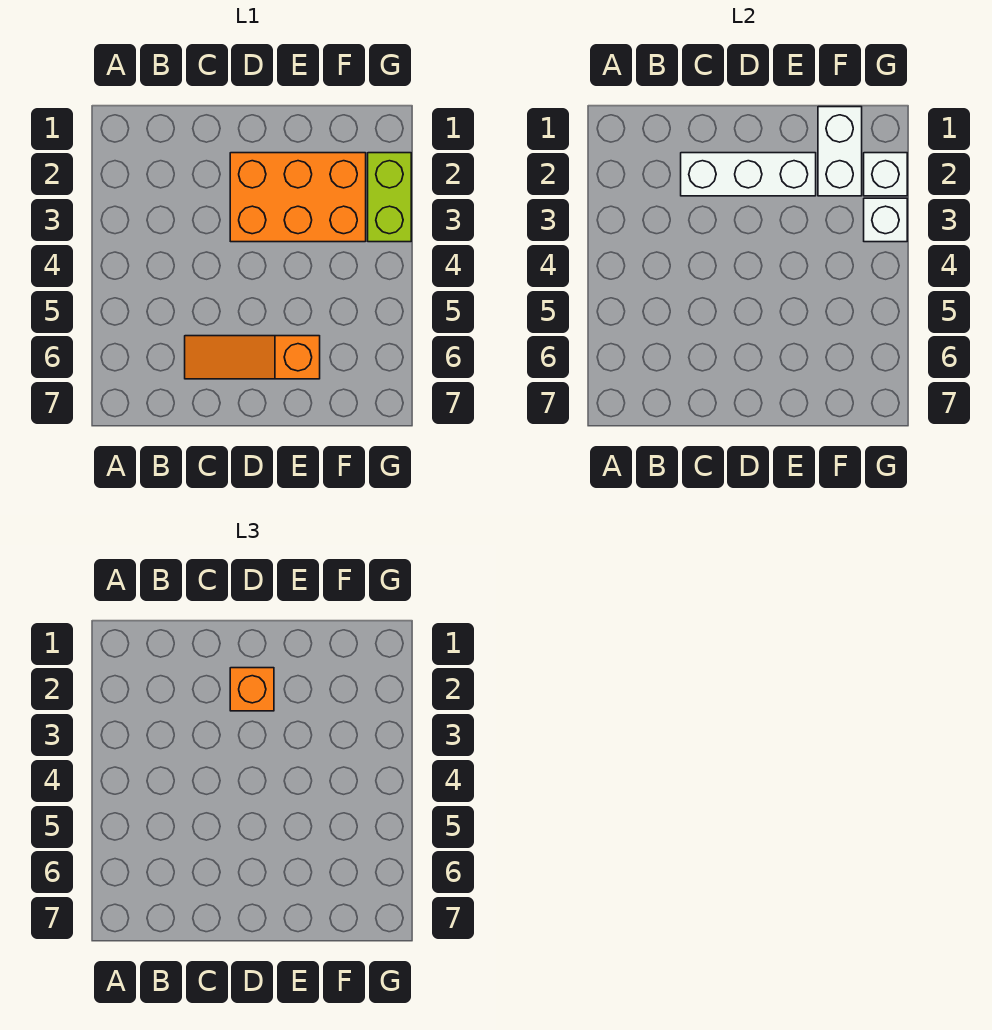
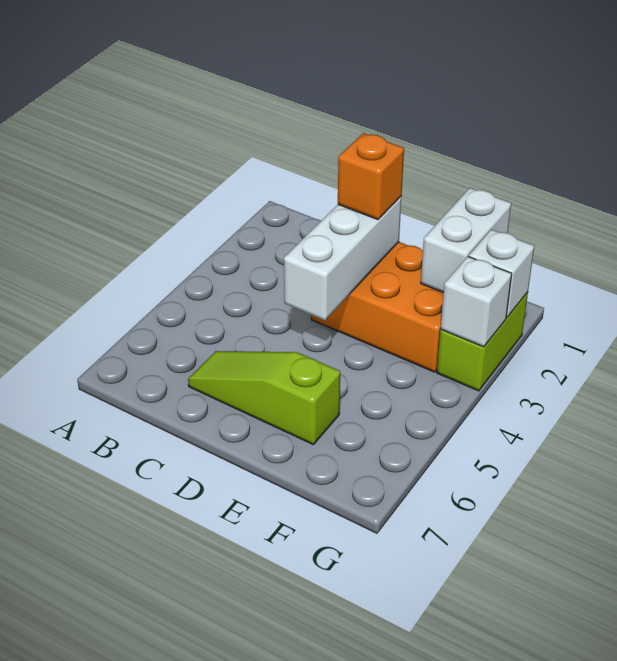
white brick C2:E2 level 2 -> white brick D2:D4 level 2
orange slope C6:E6 level 1 top E -> lime slope C6:E6 level 1 top E

